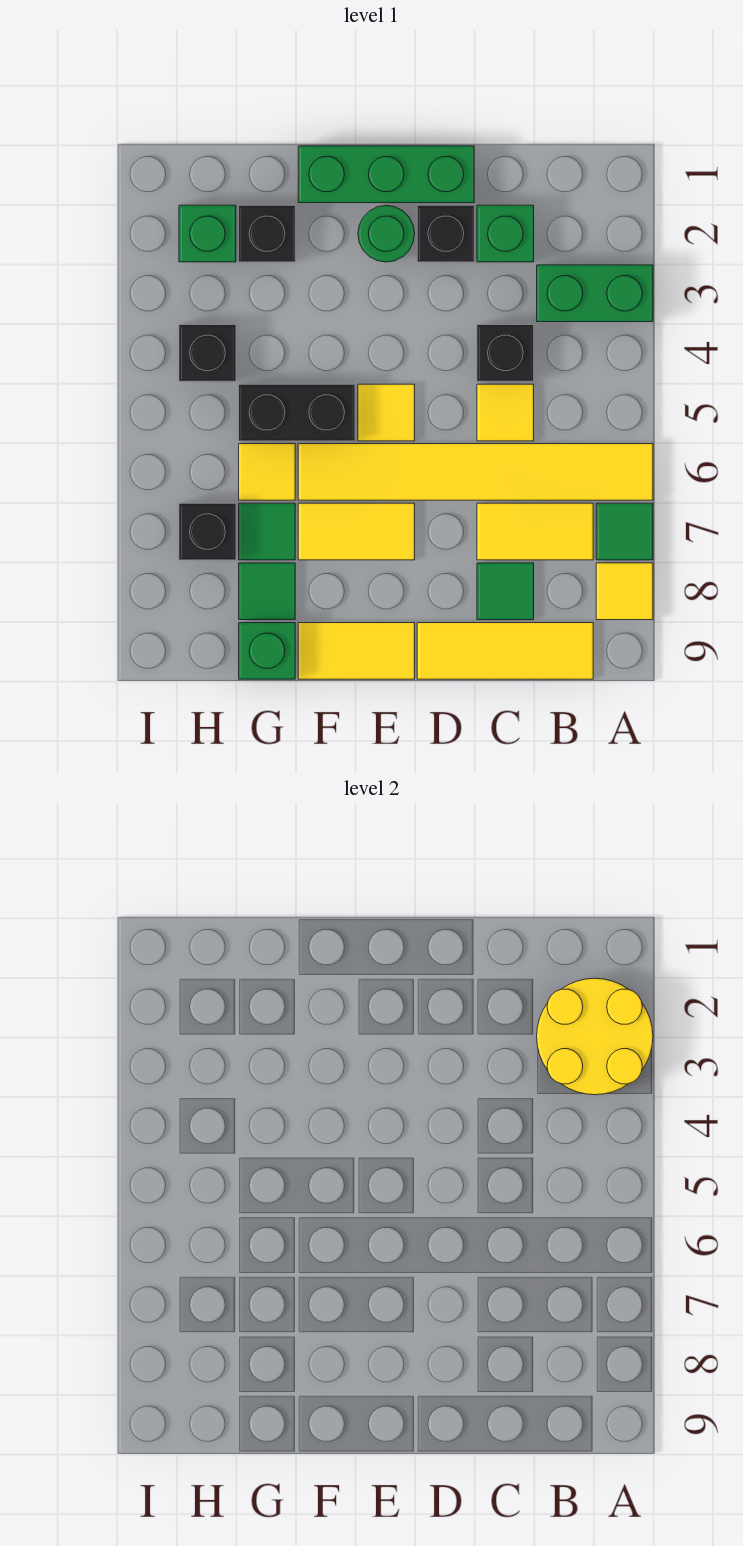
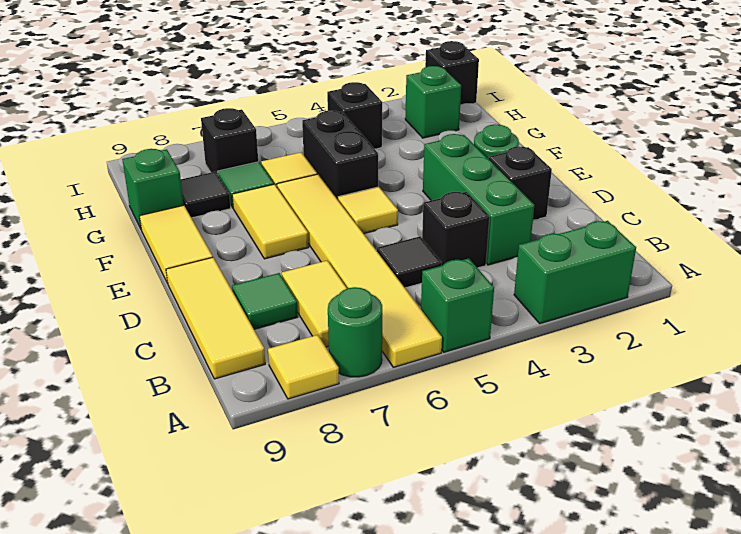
yellow round brick A2:B3 level 2 -> none
green brick A3:B3 level 1 -> green brick A2:A3 level 1
green tile A7 level 1 -> green round brick A7 level 1
green brick C2 level 1 -> green brick A5 level 1
yellow tile C5 level 1 -> black tile C5 level 1
green brick D1:F1 level 1 -> green brick C3:E3 level 1
black brick G2 level 1 -> black brick I1 level 1
green tile G8 level 1 -> black tile G8 level 1

